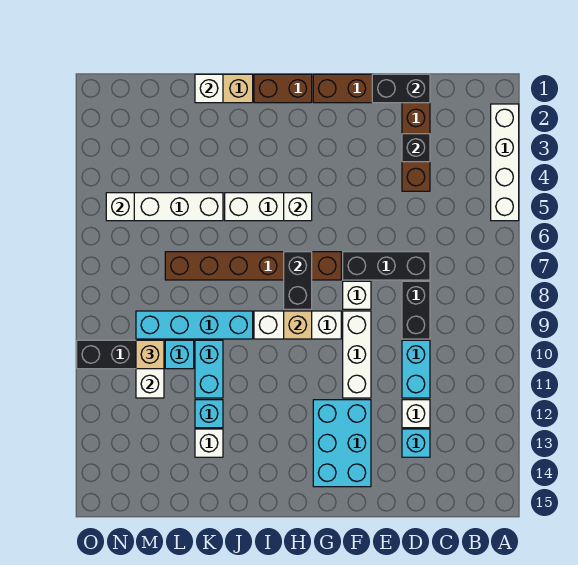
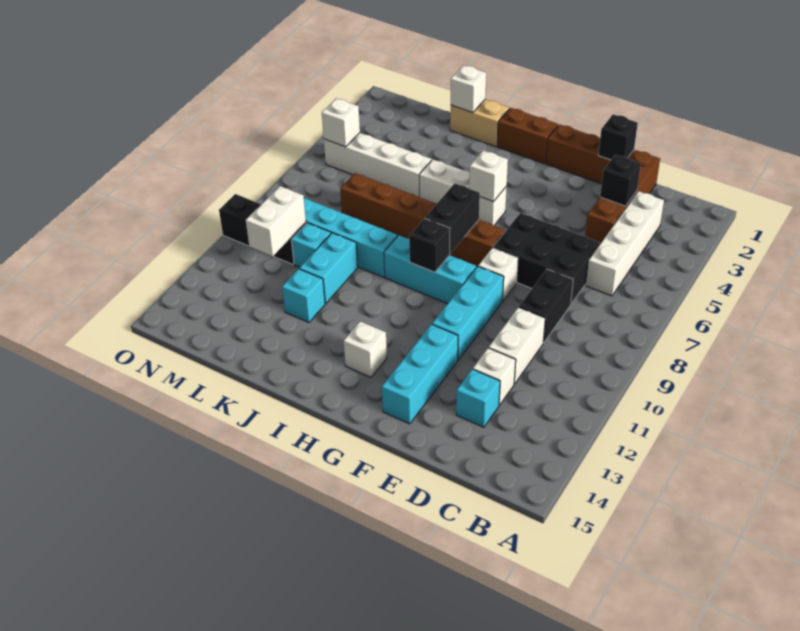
white brick A2:A5 level 1 -> white brick C3:C6 level 1
black brick D1:E1 level 2 -> black brick E1 level 2
black brick D7:F7 level 1 -> black brick D6:F7 level 1
cyan brick D10:D11 level 1 -> white brick D10:D11 level 1
white brick F9:F11 level 1 -> cyan brick F9:F11 level 1
cyan brick F12:G14 level 1 -> cyan brick F12:F14 level 1
white brick G9:I9 level 1 -> cyan brick G9:I9 level 1
tan brick H9 level 2 -> black brick H9 level 2
white brick K13 level 1 -> white brick H13 level 1
tan brick M10 level 3 -> none

